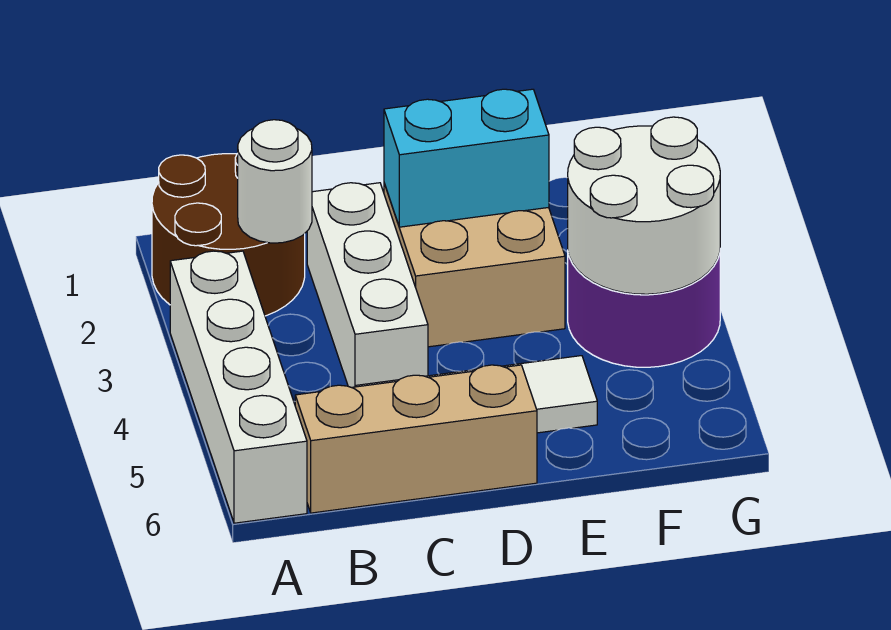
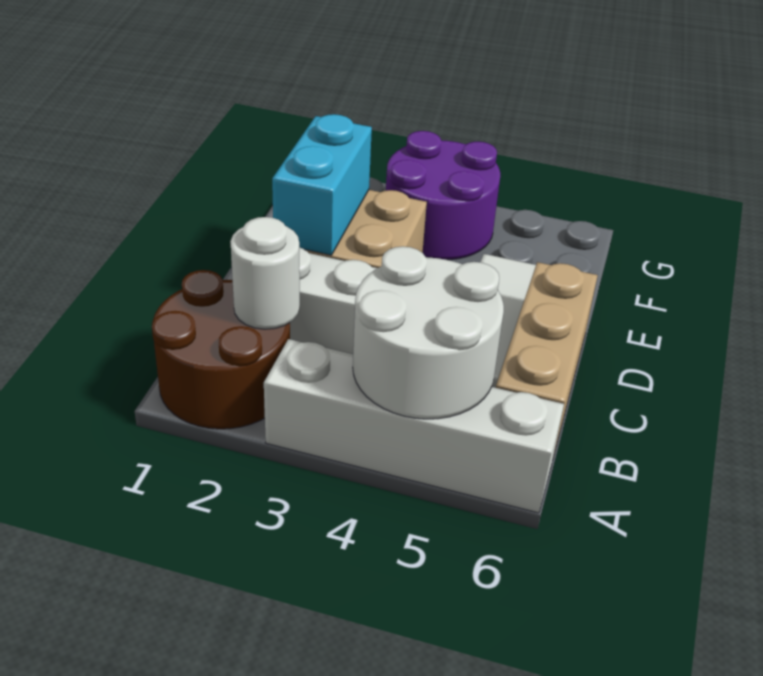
white round brick F3:G4 level 2 -> white round brick A4:B5 level 2

